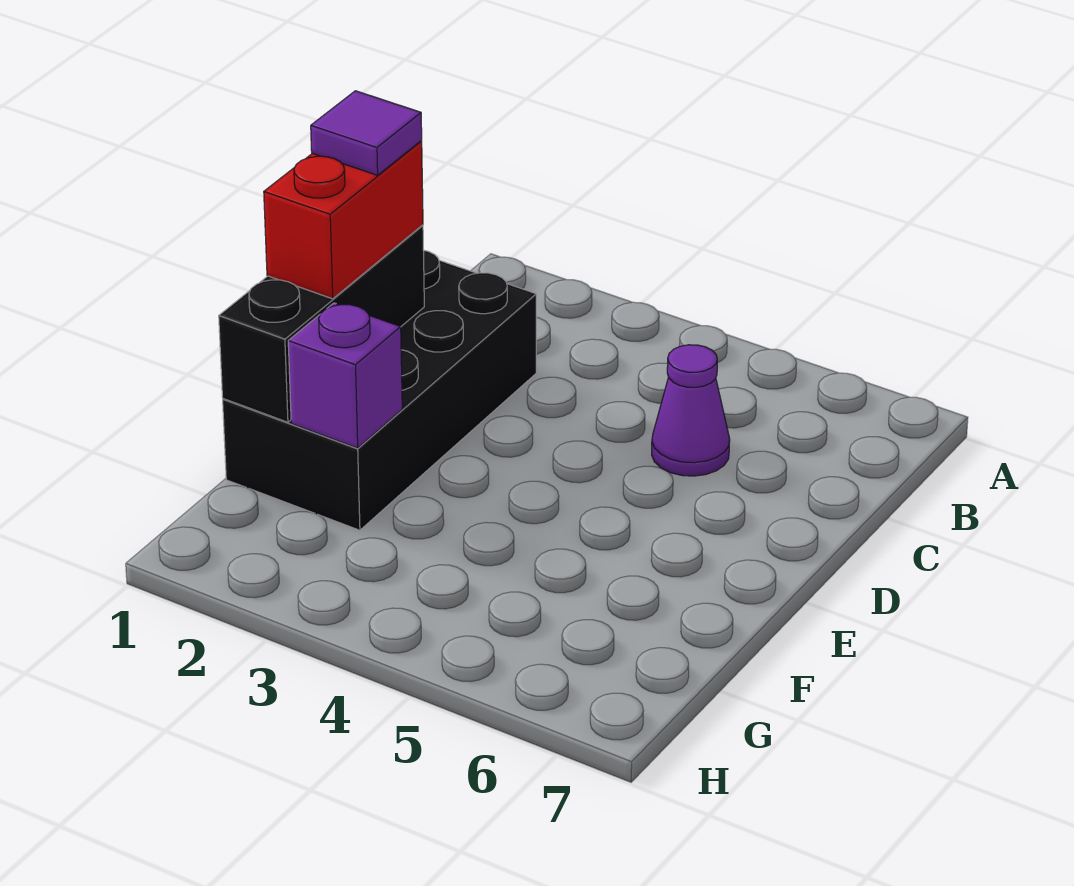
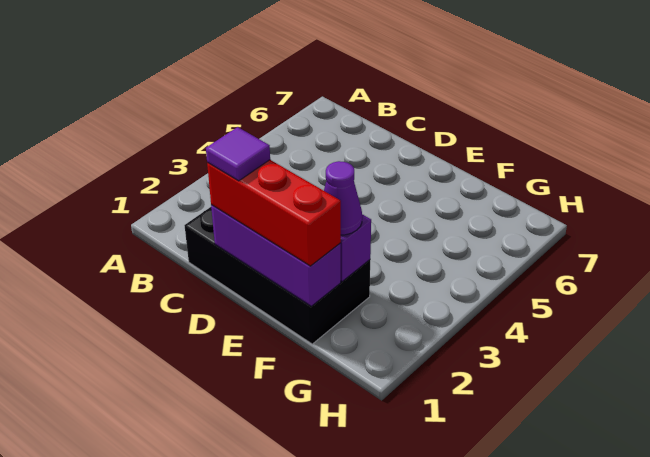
purple cone C5 level 1 -> purple cone F2 level 3
black brick D1:F1 level 2 -> purple brick D1:F1 level 2
red brick D1:E1 level 3 -> red brick D1:F1 level 3

